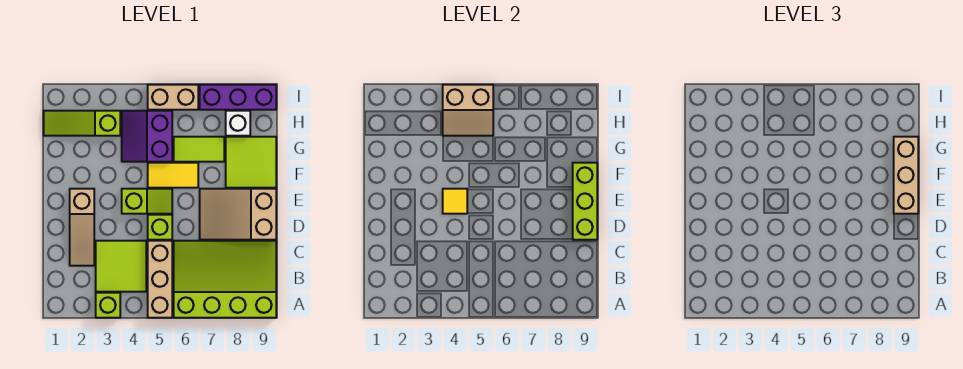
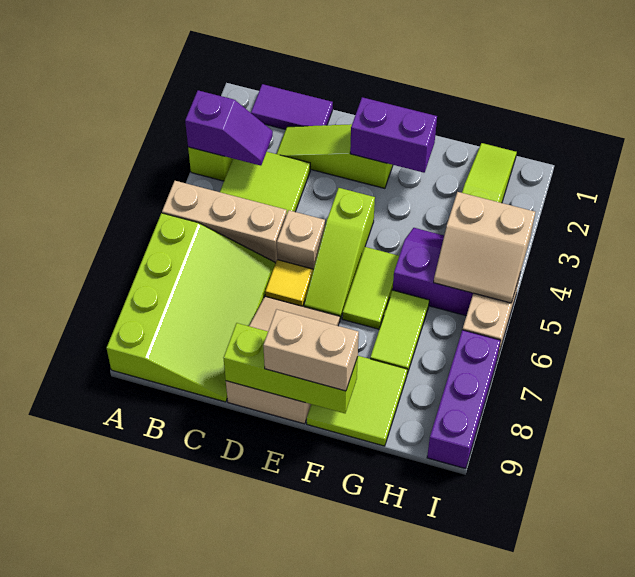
none -> purple slope A3:B3 level 2 top A
none -> purple tile B1:C1 level 1
tan slope C2:E2 level 1 top E -> lime slope C2:E2 level 1 top E
lime brick D5 level 1 -> tan brick D5 level 1
none -> purple brick E2:F2 level 2
lime slope E4:E5 level 1 top 4 -> lime slope E4:E6 level 1 top 4
yellow tile E4 level 2 -> yellow tile D6 level 1
tan brick E9:G9 level 3 -> tan brick E9:F9 level 3
yellow tile F5:F6 level 1 -> lime tile F5:F6 level 1
tan slope H4:I5 level 2 top I -> tan slope H4:I5 level 2 top 4
white brick H8 level 1 -> none

